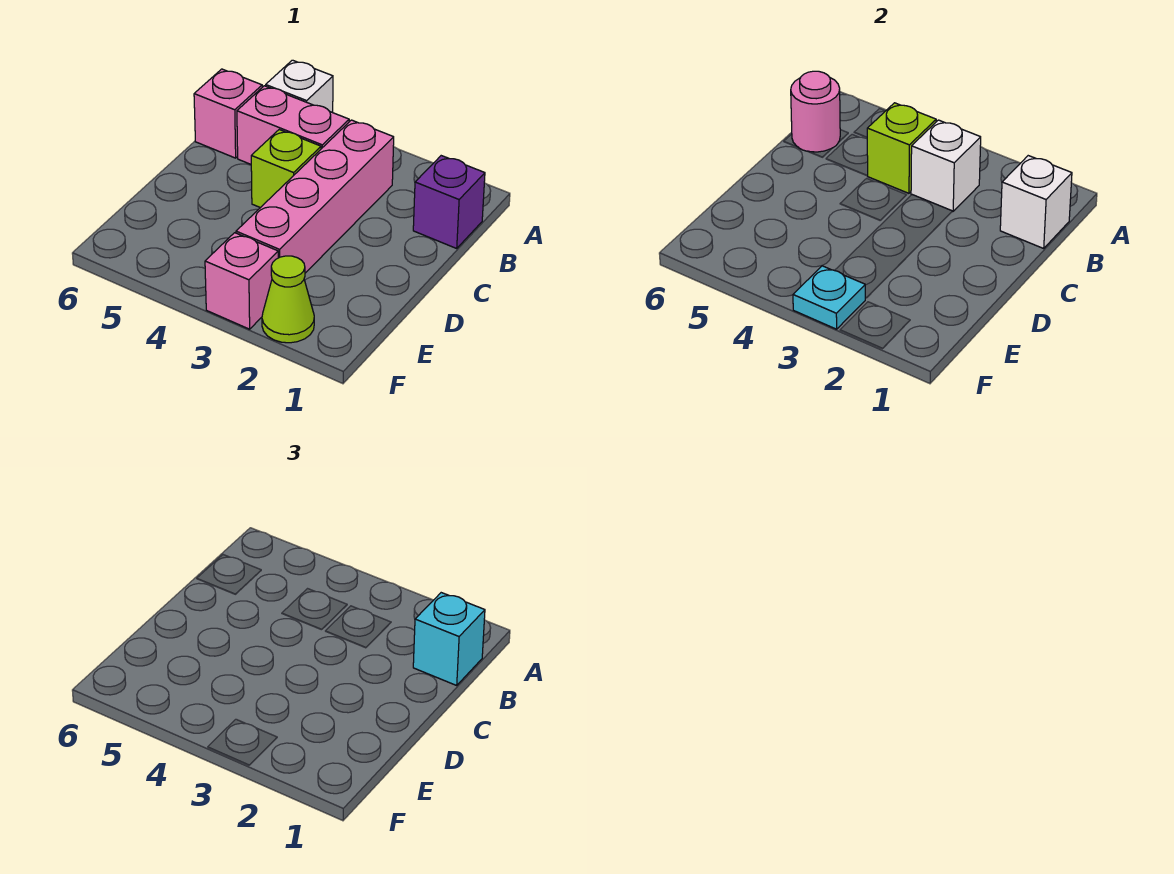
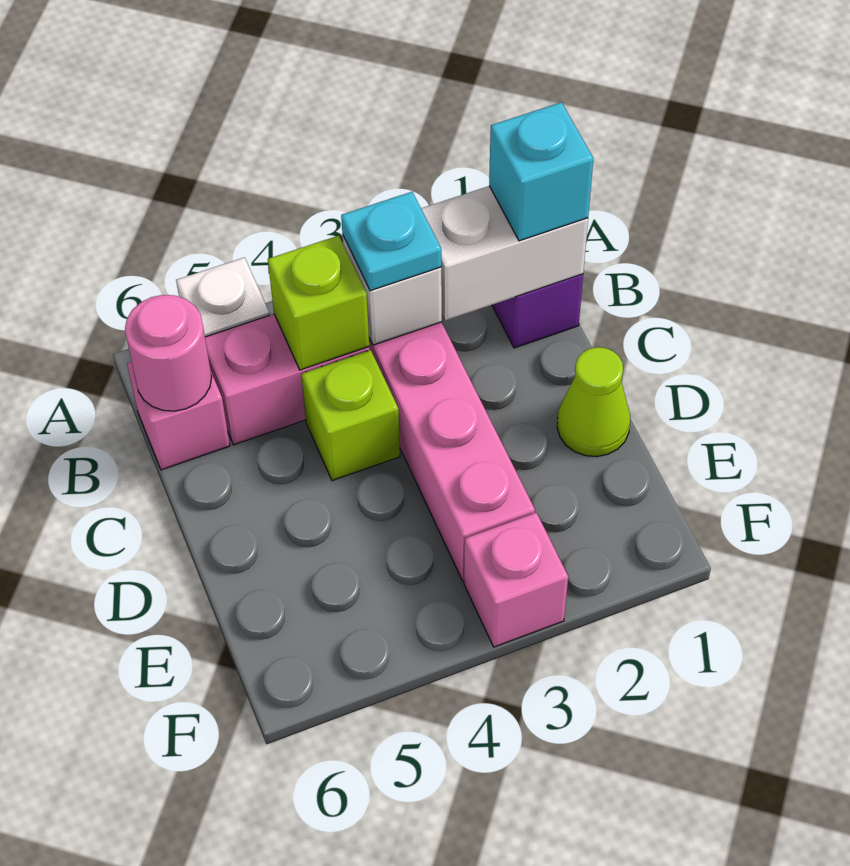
white brick B1 level 2 -> white brick B1:B2 level 2
lime cone F2 level 1 -> lime cone D1 level 1
cyan plate F3 level 2 -> cyan plate B3 level 3

